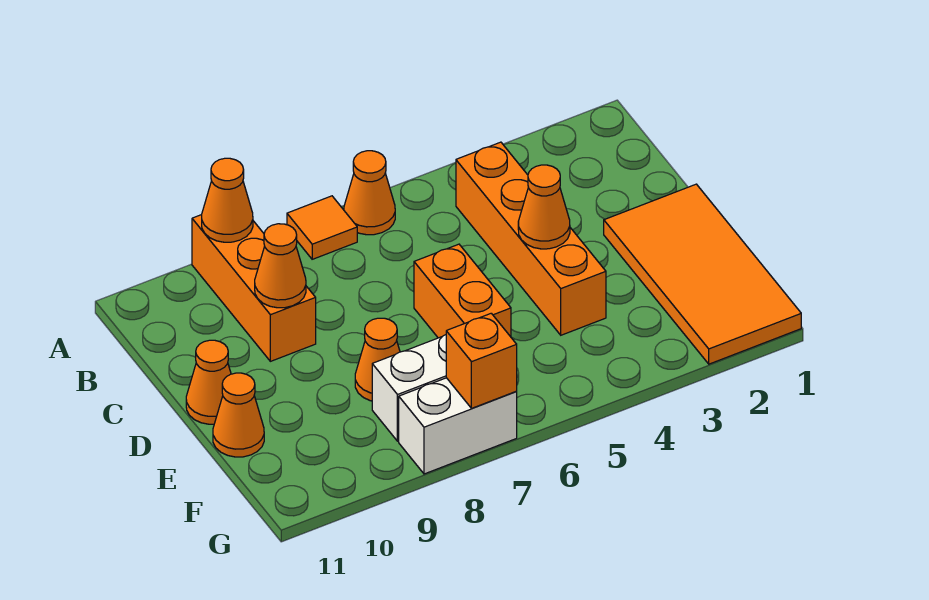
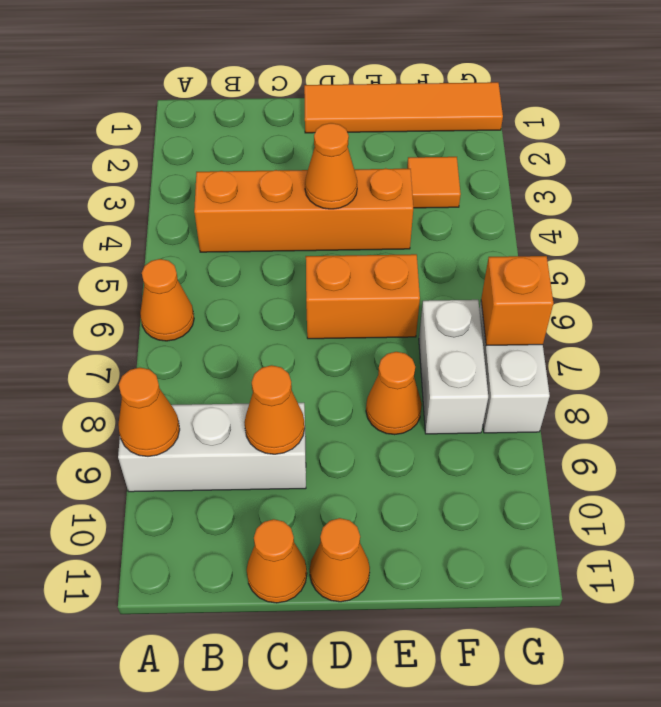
orange tile A7 level 1 -> orange tile F3 level 1
orange brick A9:C9 level 1 -> white brick A9:C9 level 1
orange tile D1:G2 level 1 -> orange tile D1:G1 level 1
orange cone E11 level 1 -> orange cone C11 level 1

